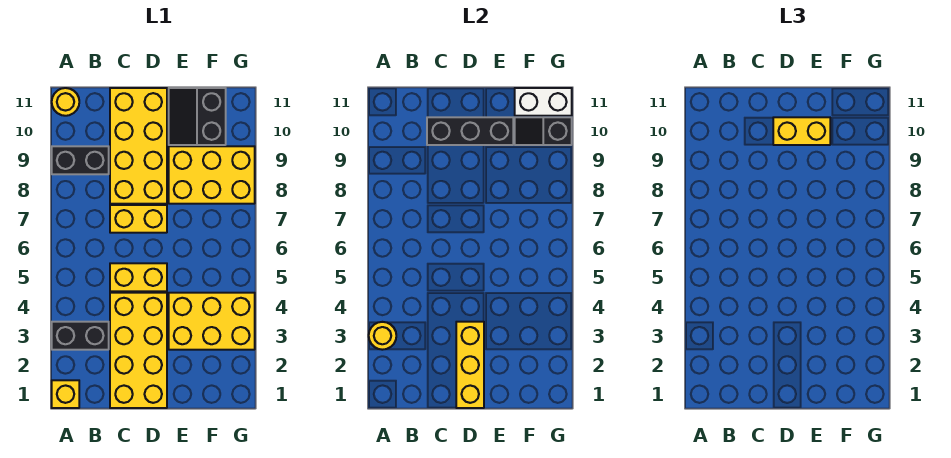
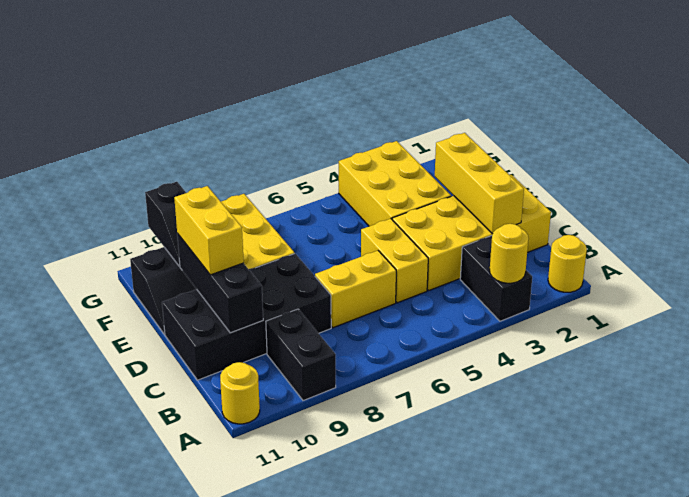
yellow brick A1 level 1 -> yellow round brick A1 level 1
yellow brick C7:D7 level 1 -> yellow brick C6:C7 level 1
yellow brick C8:D11 level 1 -> black brick C8:D11 level 1
yellow brick D1:D3 level 2 -> yellow brick C2:E2 level 2
white brick F11:G11 level 2 -> none

